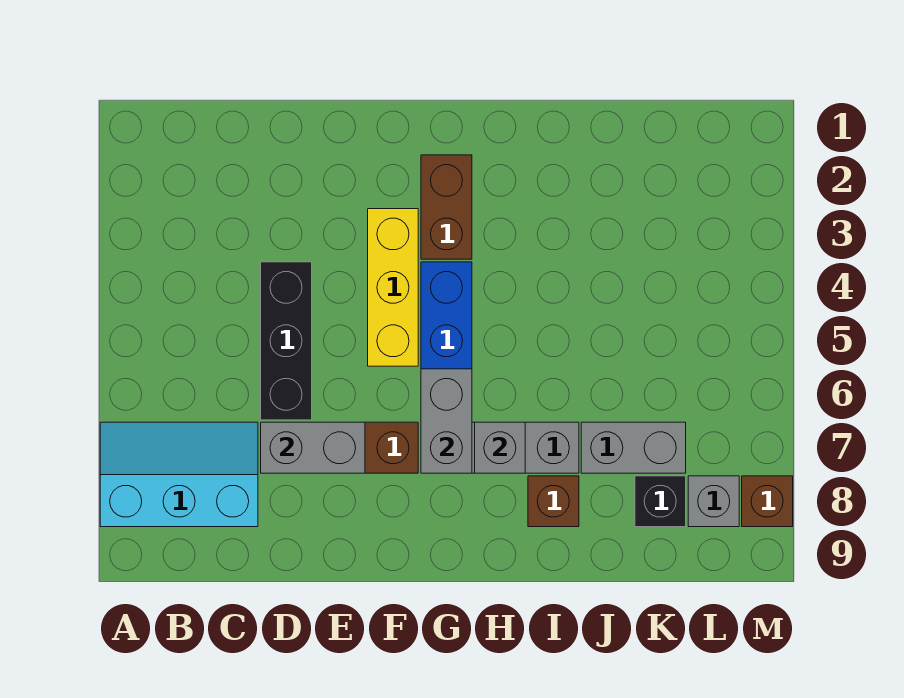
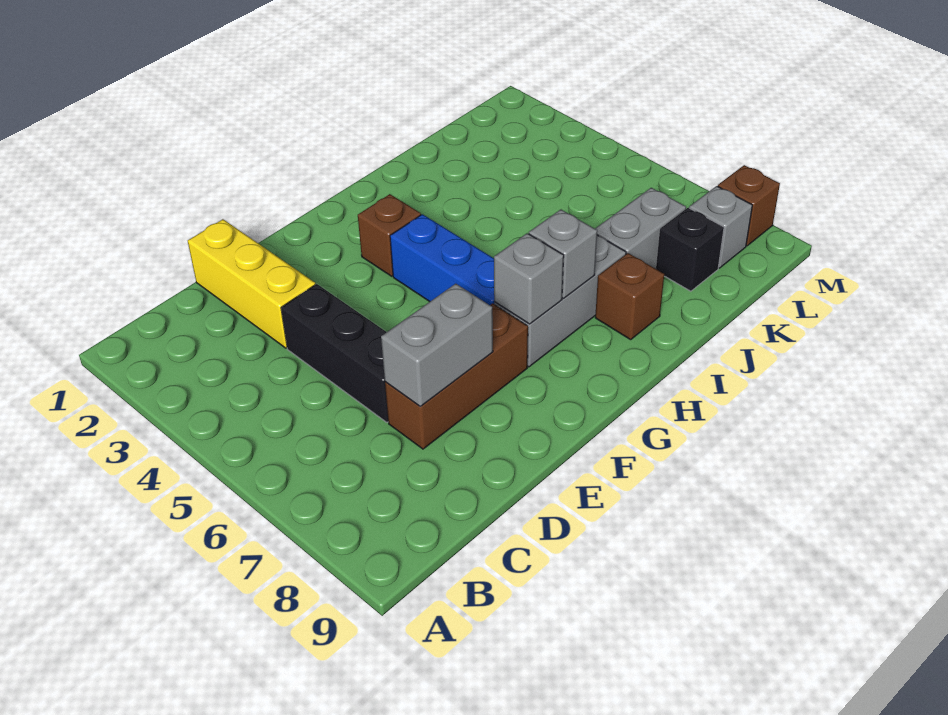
cyan slope A7:C8 level 1 top 8 -> none
yellow brick F3:F5 level 1 -> yellow brick D1:D3 level 1
brown brick G2:G3 level 1 -> brown brick G3 level 1
grey brick G6:G7 level 2 -> grey brick G7 level 2

